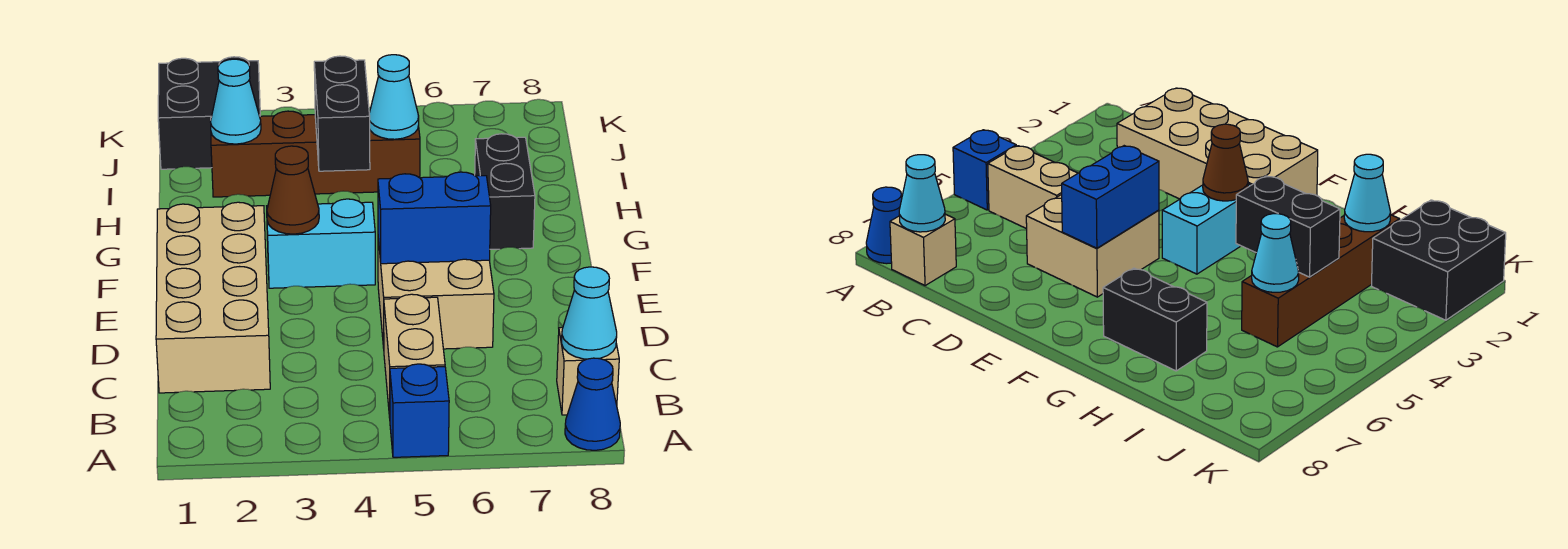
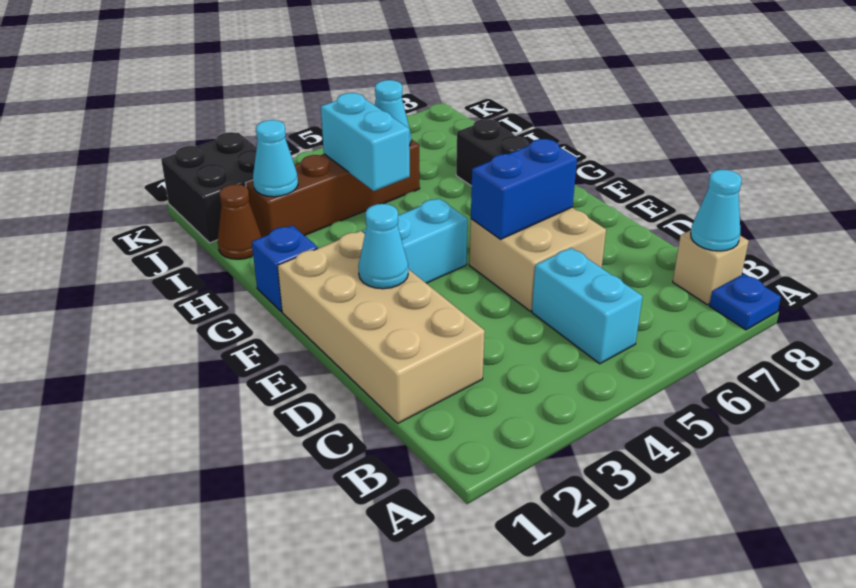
blue brick A5 level 1 -> blue brick G1 level 1
blue cone A8 level 1 -> blue plate A8 level 1
tan brick B5:C5 level 1 -> cyan brick B5:C5 level 1
none -> cyan cone E2 level 2
brown cone F3 level 2 -> brown cone I1 level 1
black brick H4:I4 level 2 -> cyan brick H4:I4 level 2

